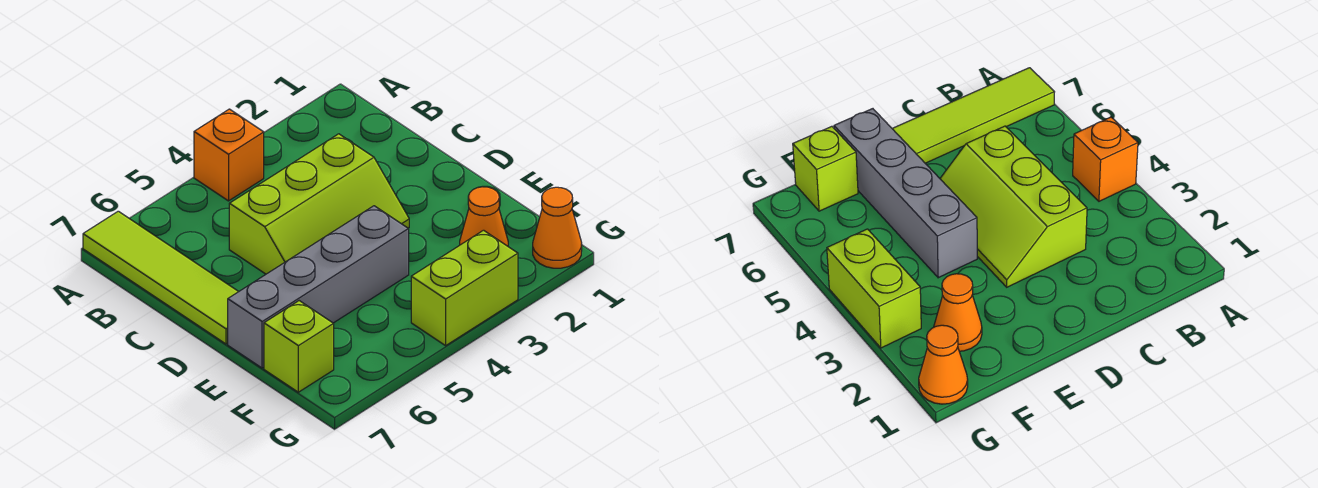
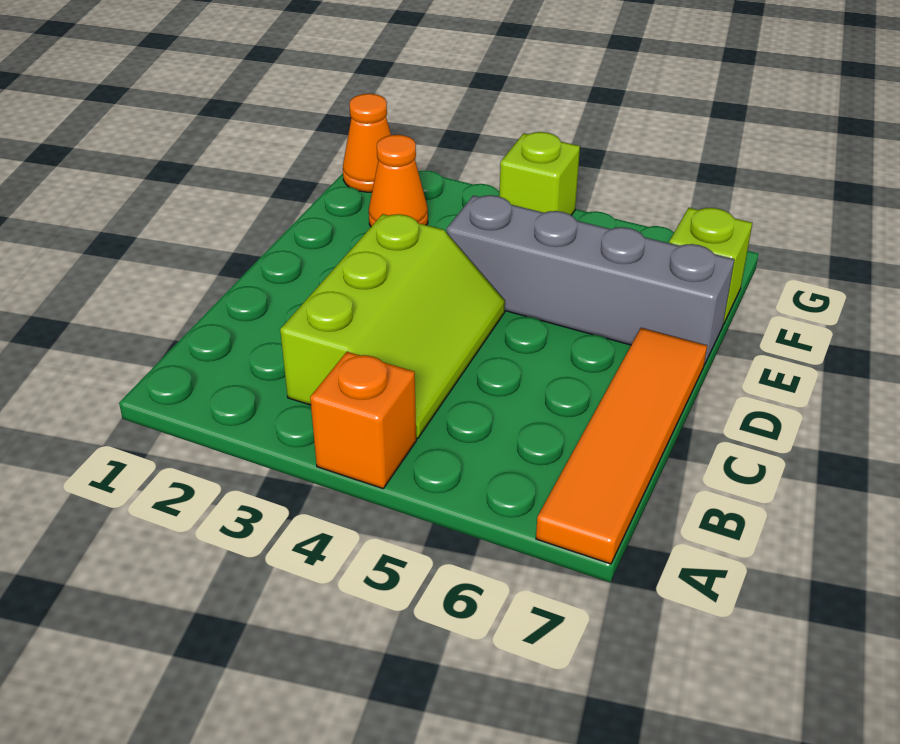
lime tile A7:D7 level 1 -> orange tile A7:D7 level 1
lime slope C3:D5 level 1 top C -> lime slope B3:D4 level 1 top 3
lime brick G3:G4 level 1 -> lime brick G4 level 1

